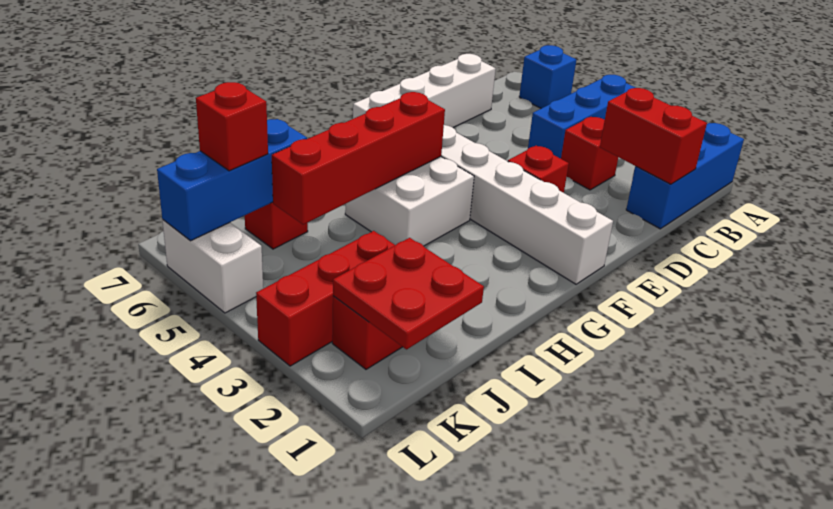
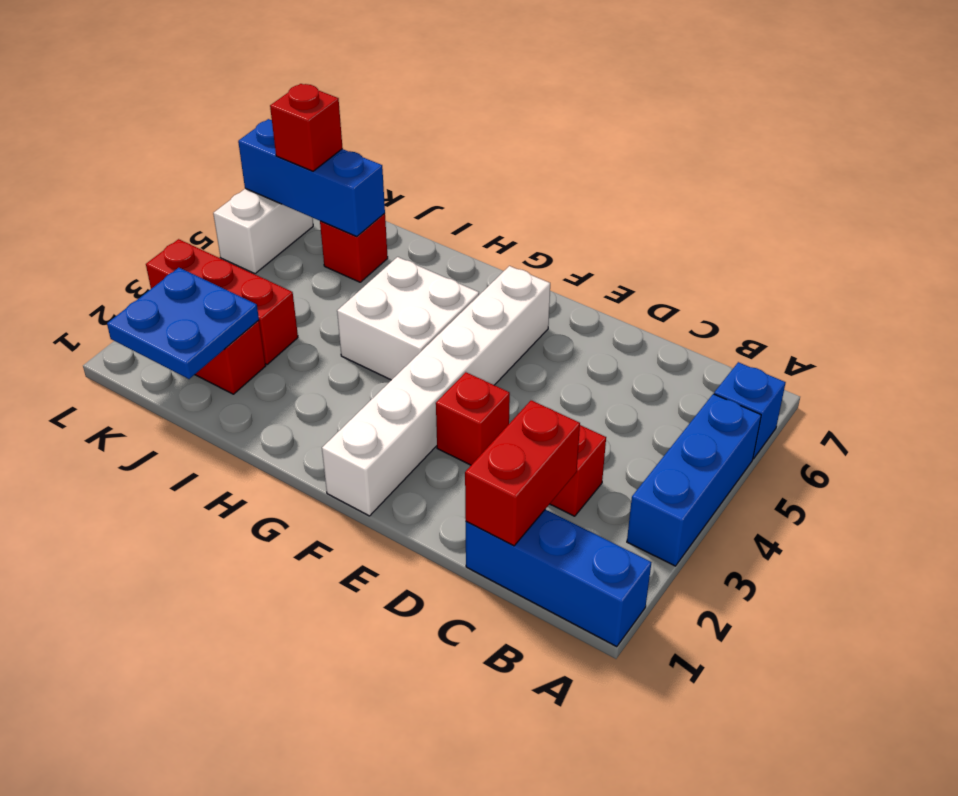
blue brick A4:C4 level 1 -> blue brick A3:A5 level 1
white brick C7:F7 level 1 -> none
red brick G5:J5 level 2 -> none
red plate J1:K2 level 2 -> blue plate J1:K2 level 2

